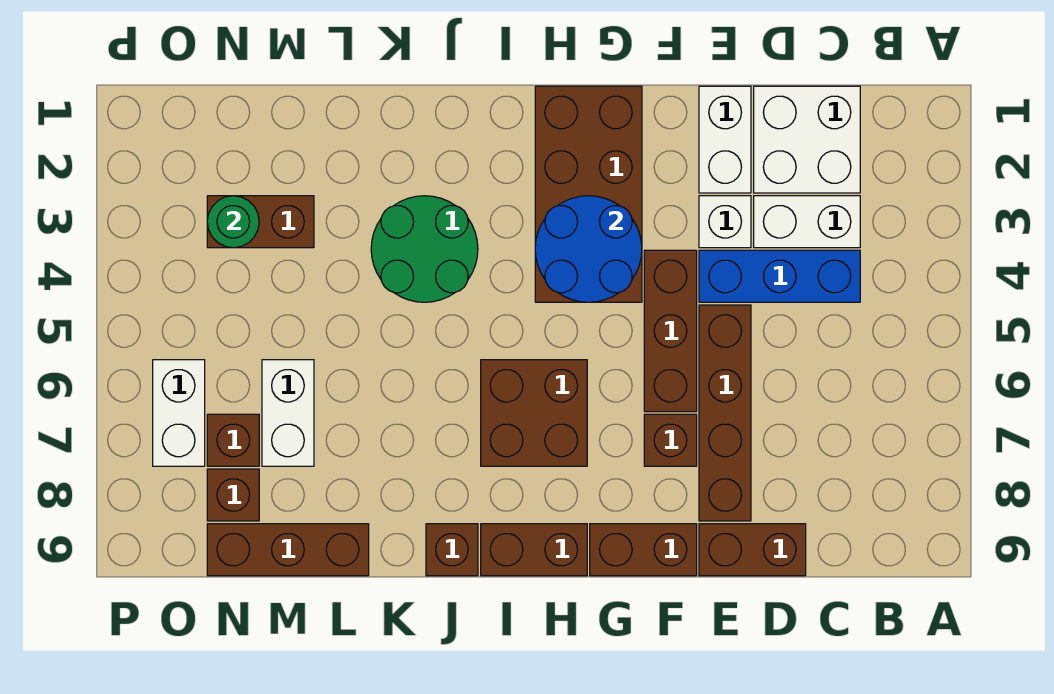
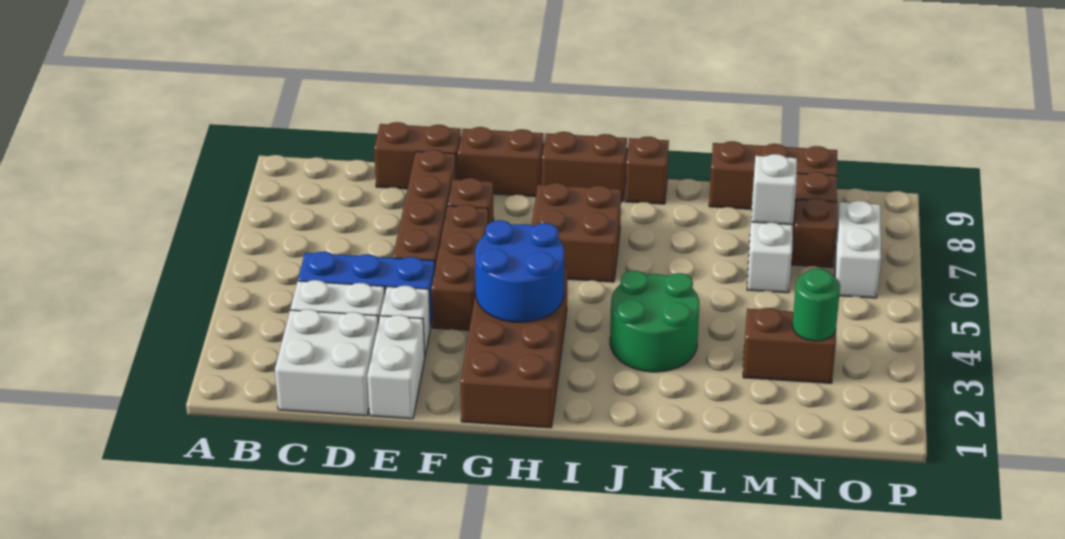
none -> white brick M7 level 2

